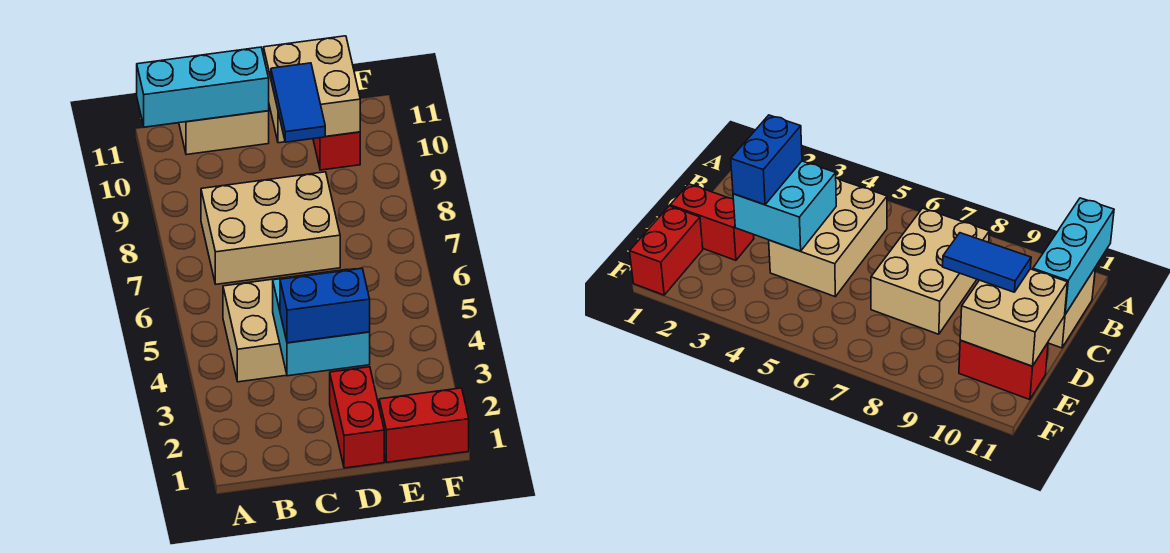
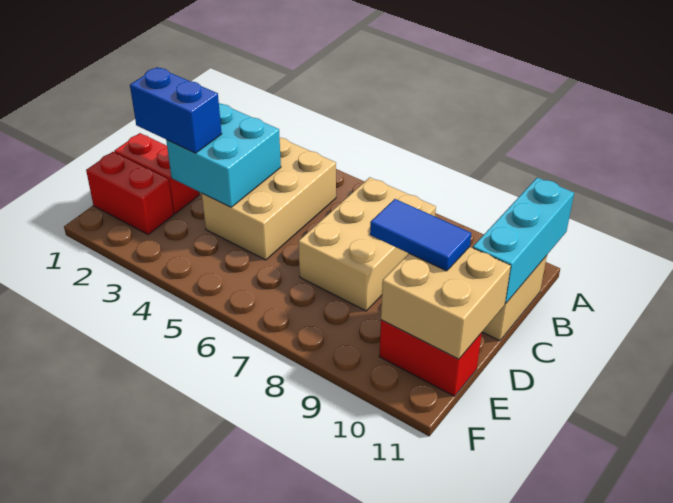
blue brick C3:D3 level 3 -> blue brick D2:D3 level 3
red brick E1:F1 level 1 -> red brick E1:E2 level 1

